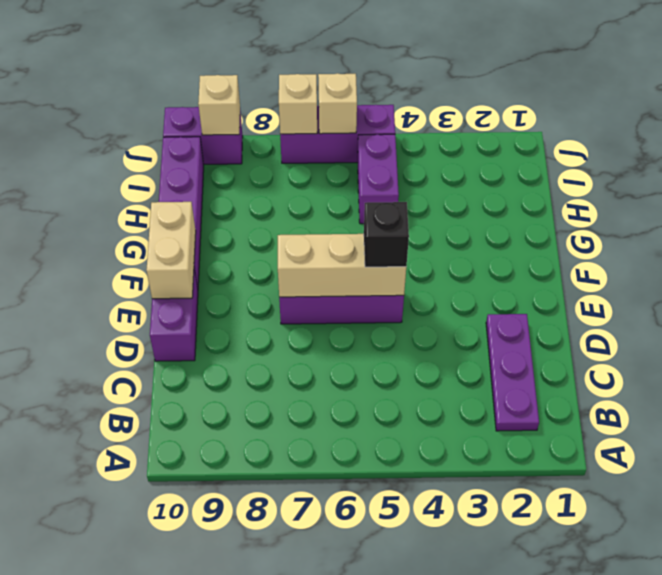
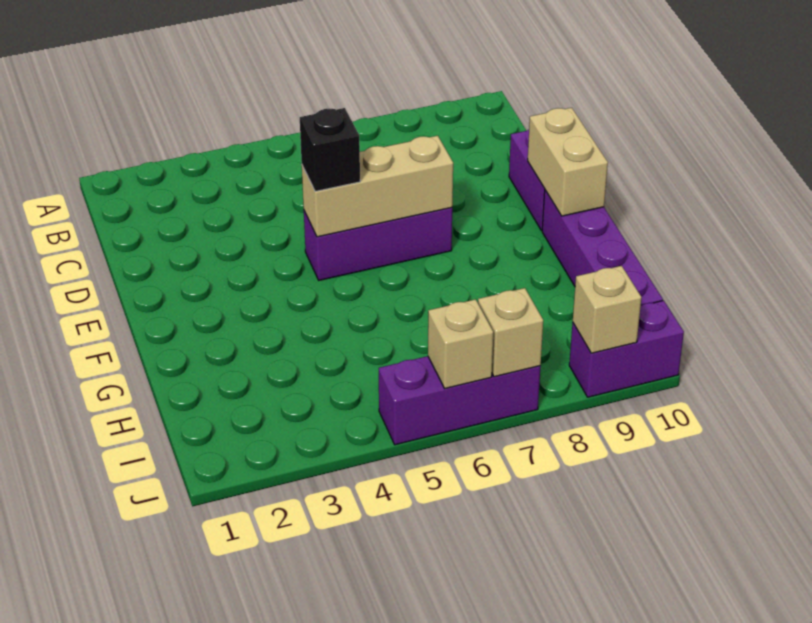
purple plate B2:D2 level 1 -> none
purple brick H5:I5 level 1 -> none

